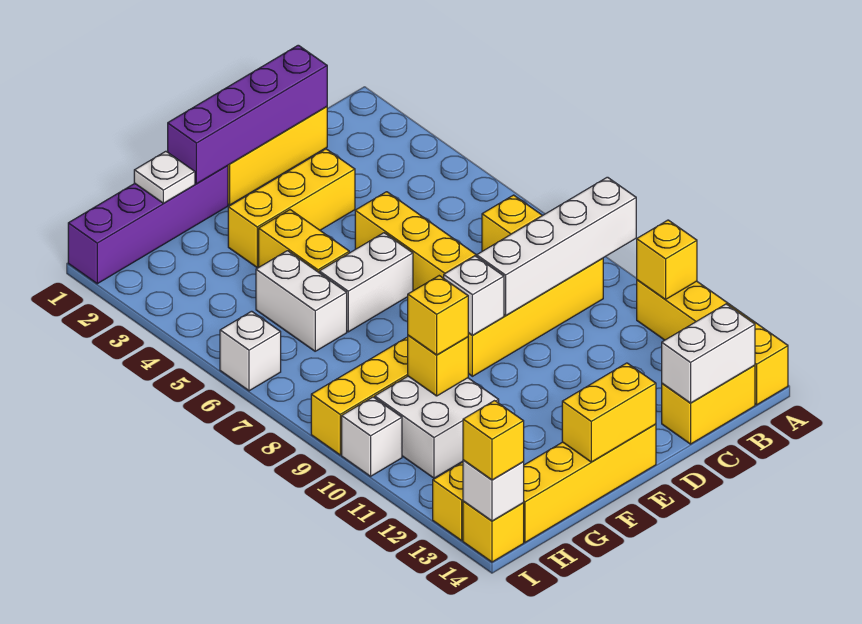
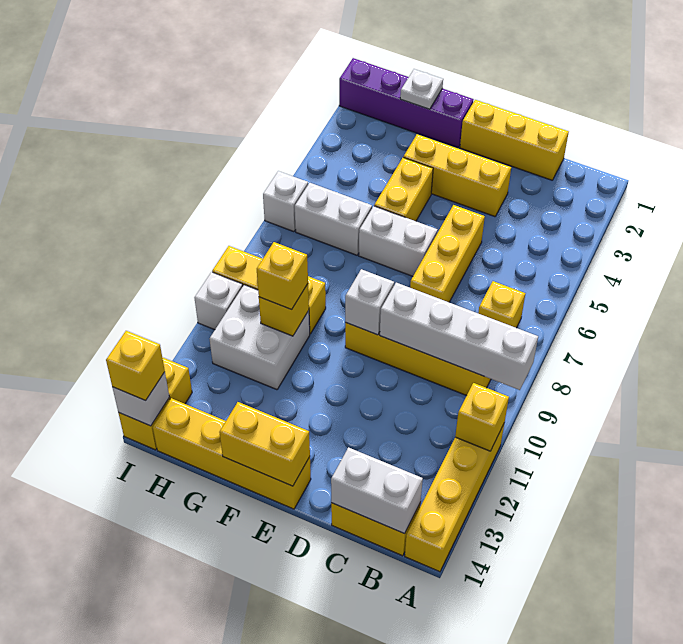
purple brick C1:F1 level 2 -> none
white brick G5:G6 level 1 -> white brick G6:H6 level 1

